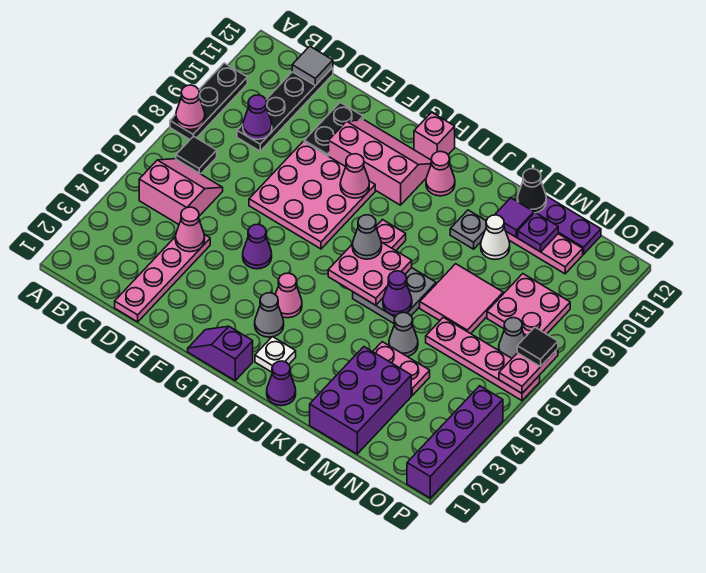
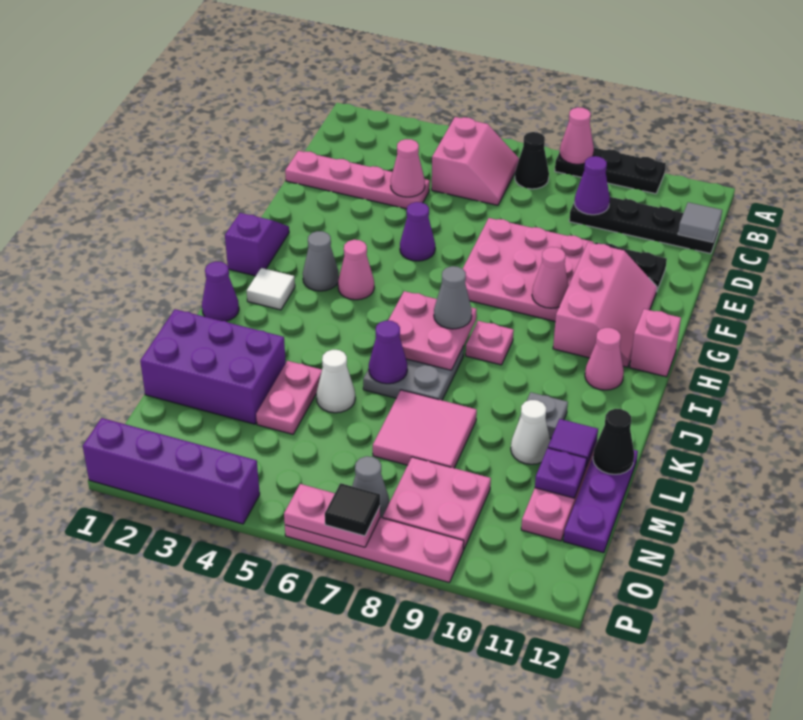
black tile B7 level 1 -> black cone B7 level 1
white plate I2 level 1 -> white tile I2 level 1
grey cone L5 level 1 -> white cone L5 level 1
pink plate M6:P6 level 1 -> pink plate P6:P9 level 1

